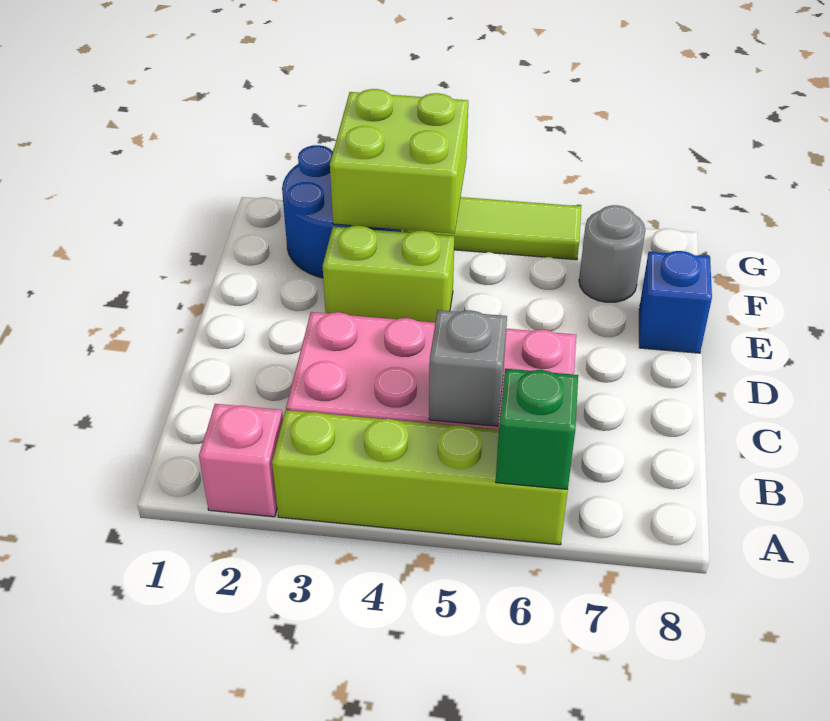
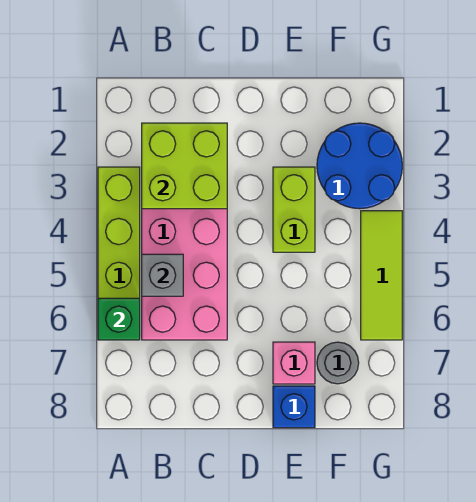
pink brick A2 level 1 -> pink brick E7 level 1
lime brick F3:G4 level 2 -> lime brick B2:C3 level 2

